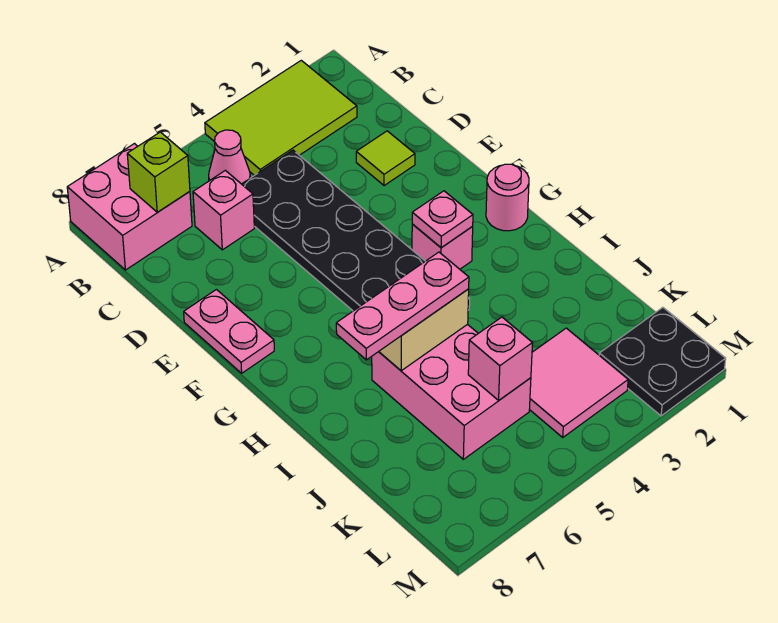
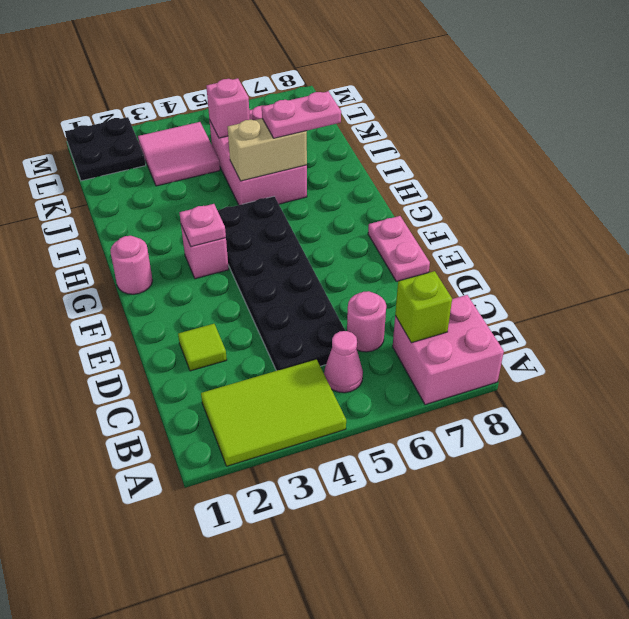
pink brick C6 level 1 -> pink round brick C6 level 1
pink plate I5:I7 level 3 -> pink plate I6:I7 level 3

